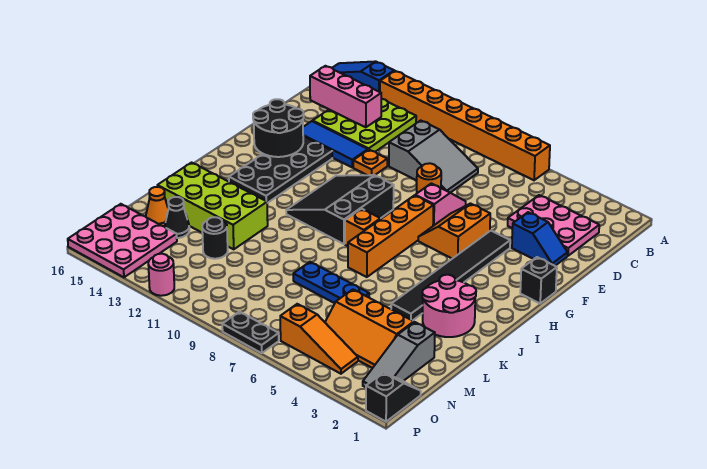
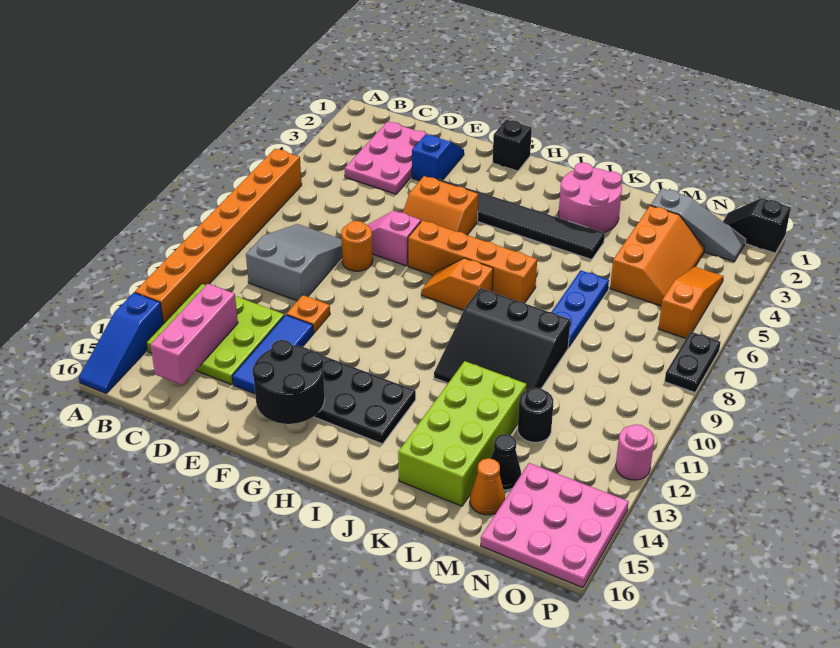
black slope G9:I11 level 1 top 9 -> black slope J9:L11 level 1 top 9

